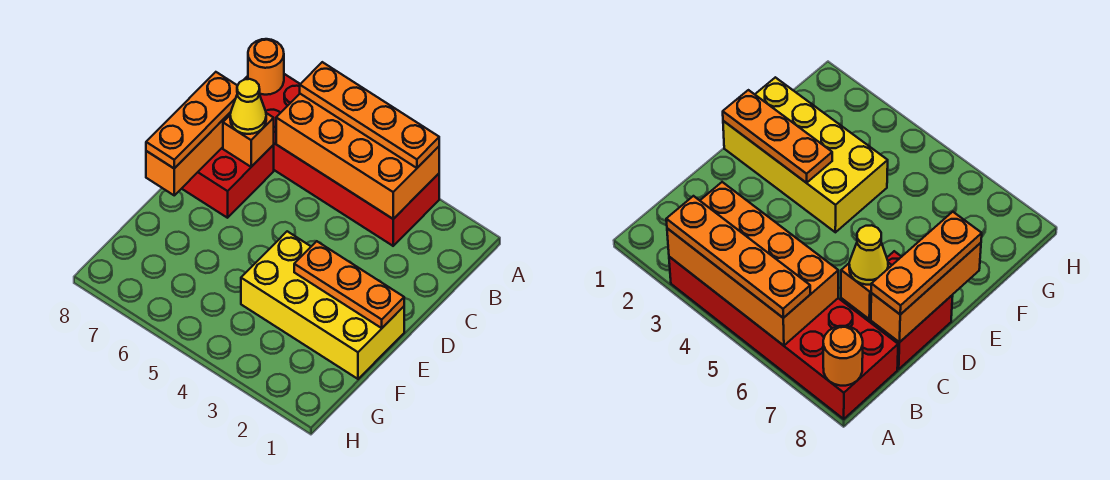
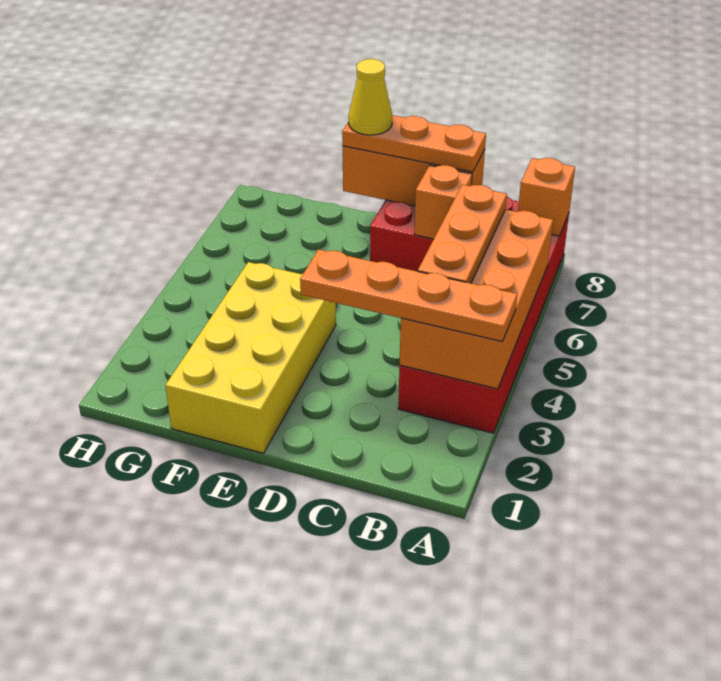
orange plate A3:A6 level 3 -> orange plate A3:D3 level 3
orange round brick A8 level 2 -> orange brick A8 level 2
yellow cone C7 level 3 -> yellow cone E8 level 4
orange plate E1:E3 level 2 -> orange plate B4:B6 level 3

